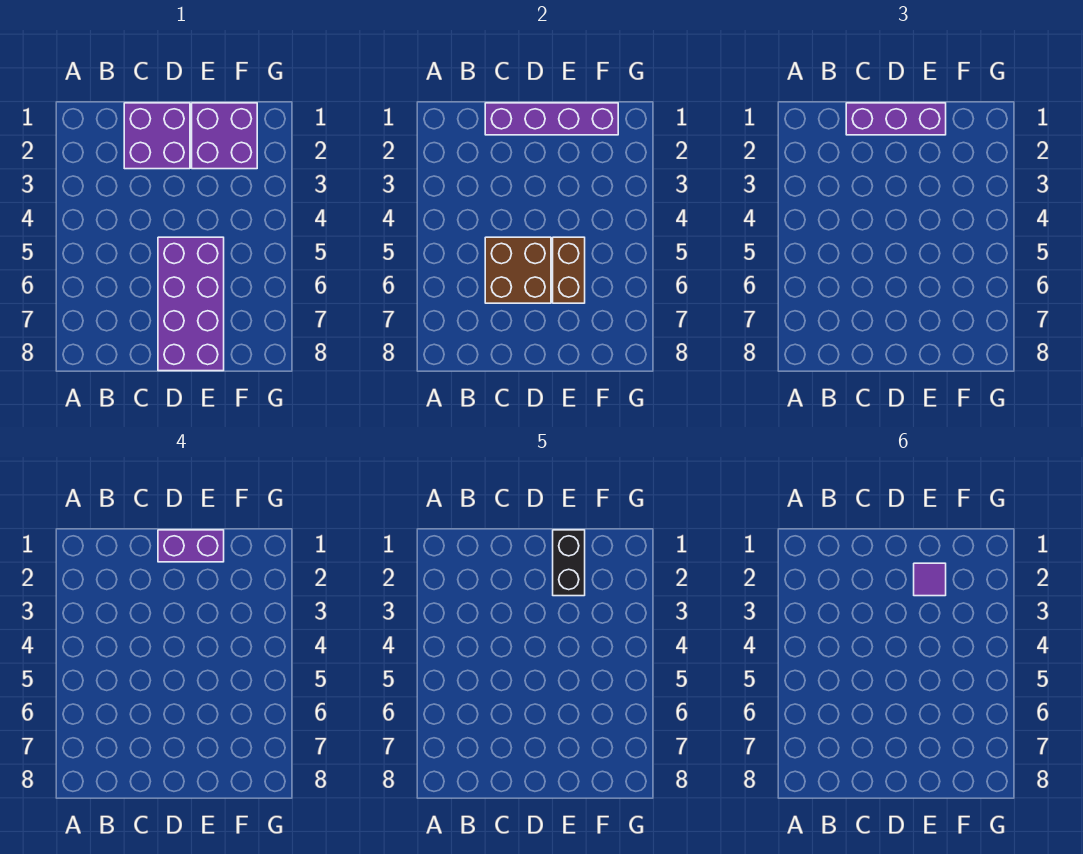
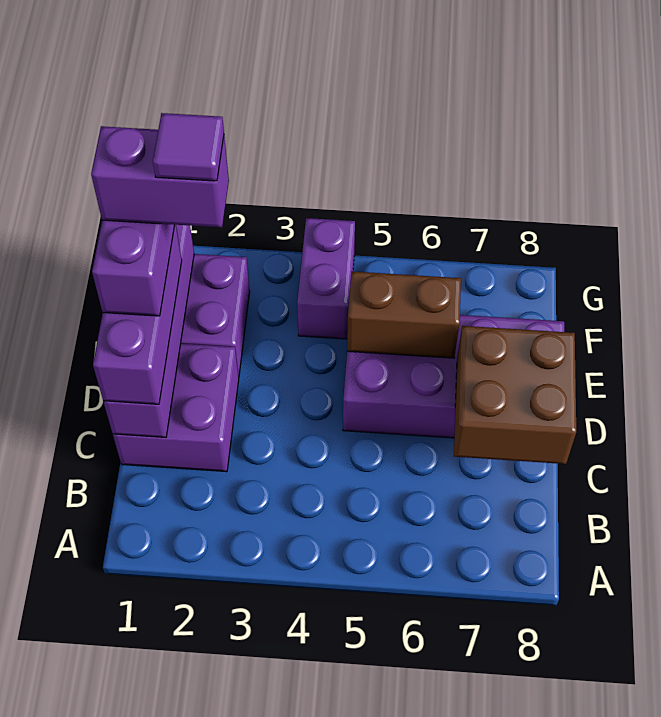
brown brick C5:D6 level 2 -> brown brick C7:D8 level 2
black brick E1:E2 level 5 -> purple brick E1:E2 level 5
none -> purple brick F4:G4 level 1

